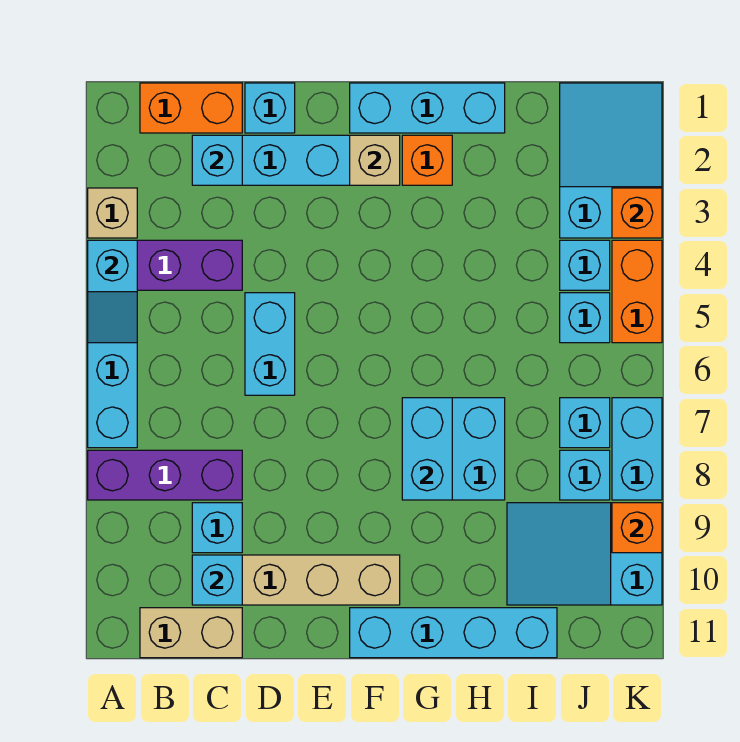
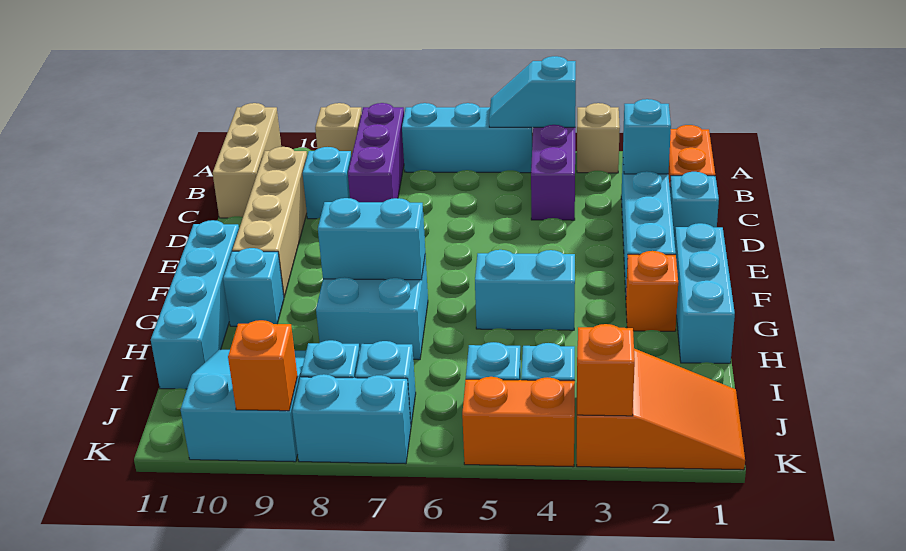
tan brick B11:C11 level 1 -> tan brick A11:C11 level 1
cyan brick C10 level 2 -> cyan brick G10 level 1
cyan brick D5:D6 level 1 -> cyan brick G4:G5 level 1
tan brick F2 level 2 -> tan brick A9 level 1
cyan slope J1:K3 level 1 top 3 -> orange slope J1:K3 level 1 top 3

